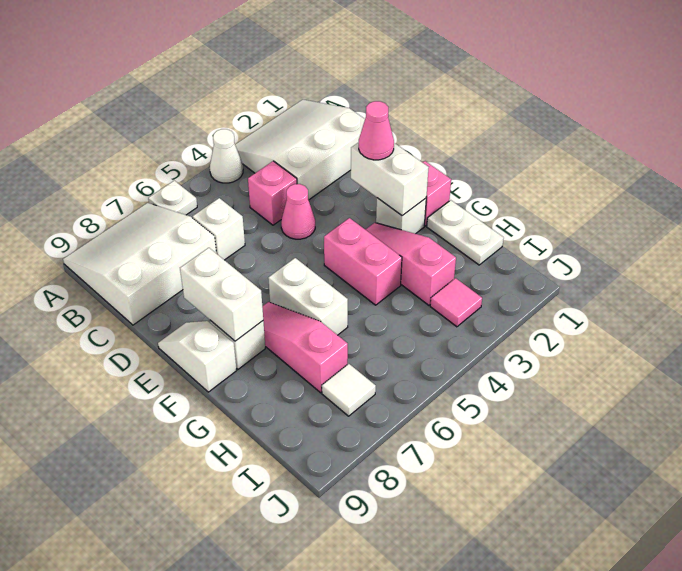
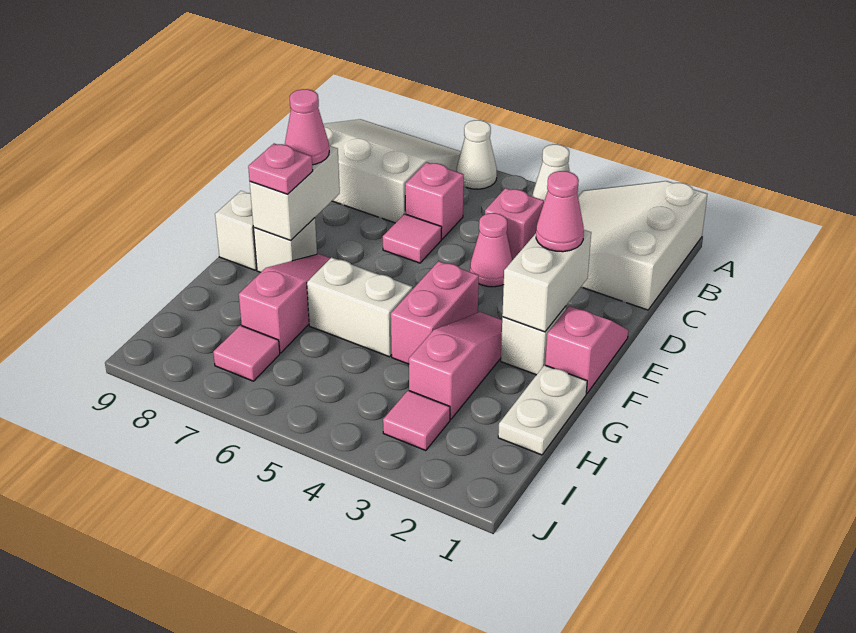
white slope A1:C3 level 1 top C -> white slope A1:C3 level 1 top 1
white plate A6 level 1 -> white cone A6 level 1
white brick C6 level 1 -> pink brick C6 level 1
none -> pink tile D6 level 1
none -> pink cone E8 level 3
white brick F6:G6 level 1 -> white brick G5:G6 level 1
none -> pink plate F8 level 3
white tile I7 level 1 -> pink tile I7 level 1

